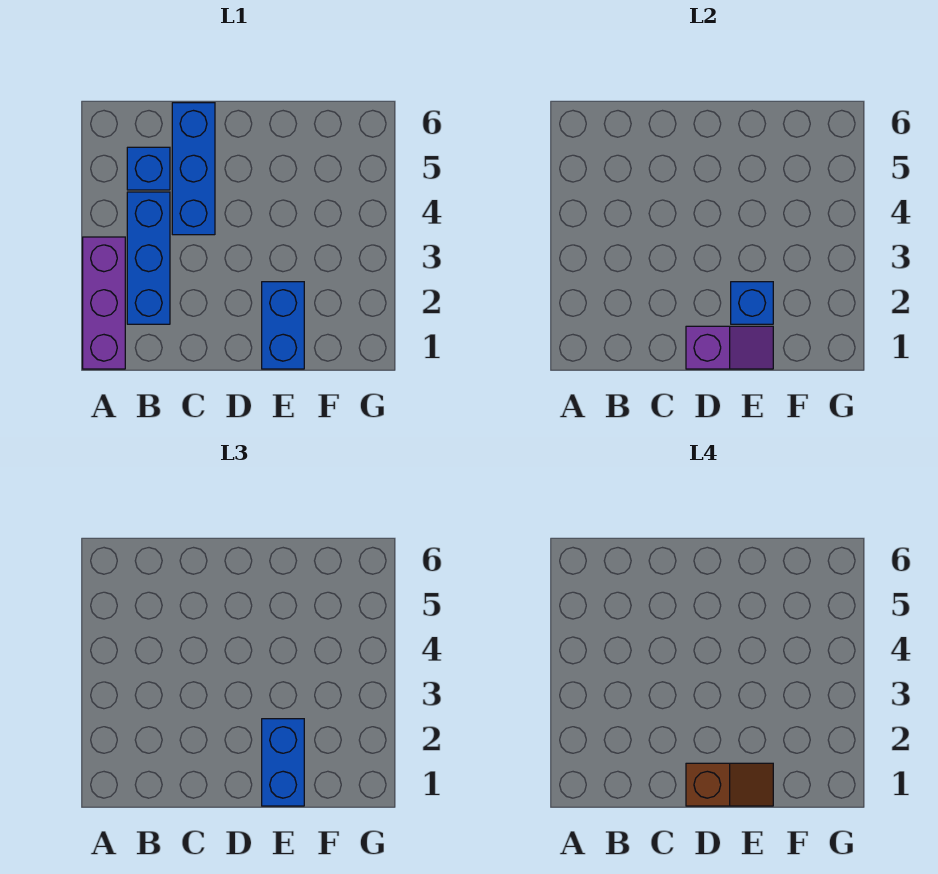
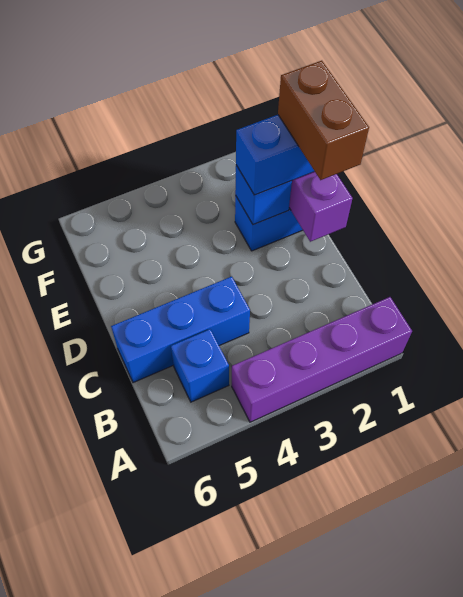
purple brick A1:A3 level 1 -> purple brick A1:A4 level 1
blue brick B2:B4 level 1 -> none
brown slope D1:E1 level 4 top D -> brown brick D1:E1 level 4

